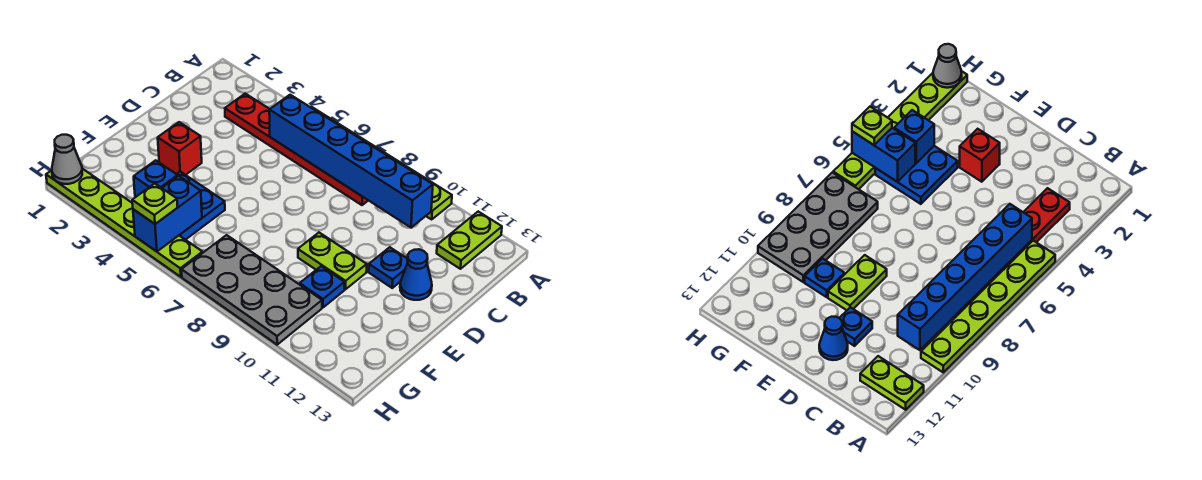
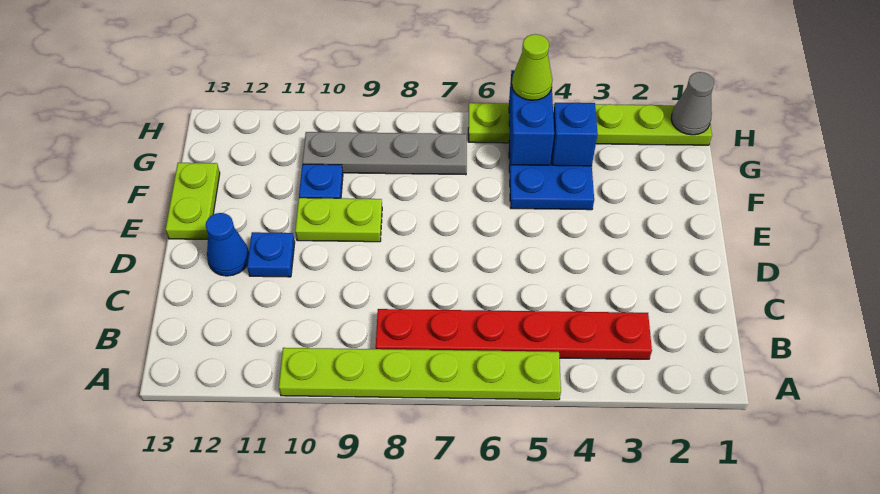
lime plate A12:B12 level 1 -> lime plate E13:F13 level 1
blue brick B5:B10 level 2 -> none
red brick E3 level 1 -> none
grey plate G7:H10 level 1 -> grey plate G7:G10 level 1
lime plate H5 level 3 -> lime cone H5 level 3

